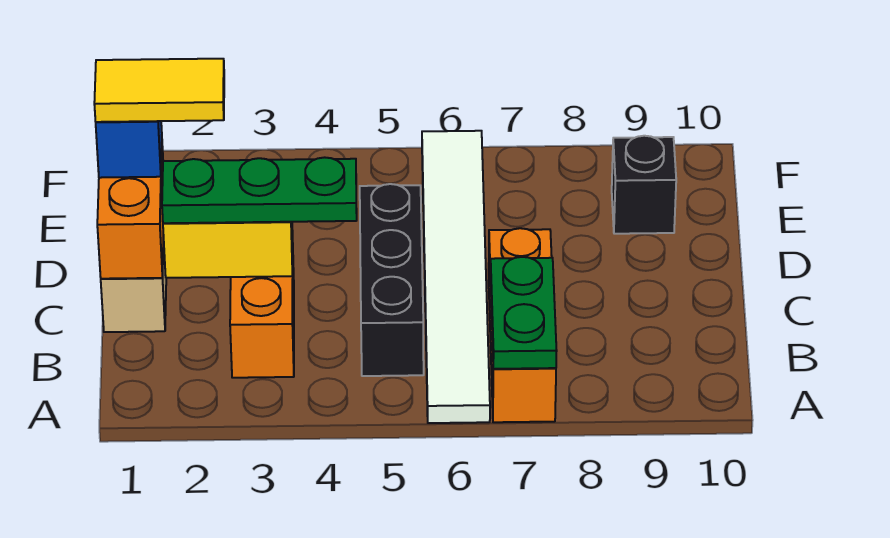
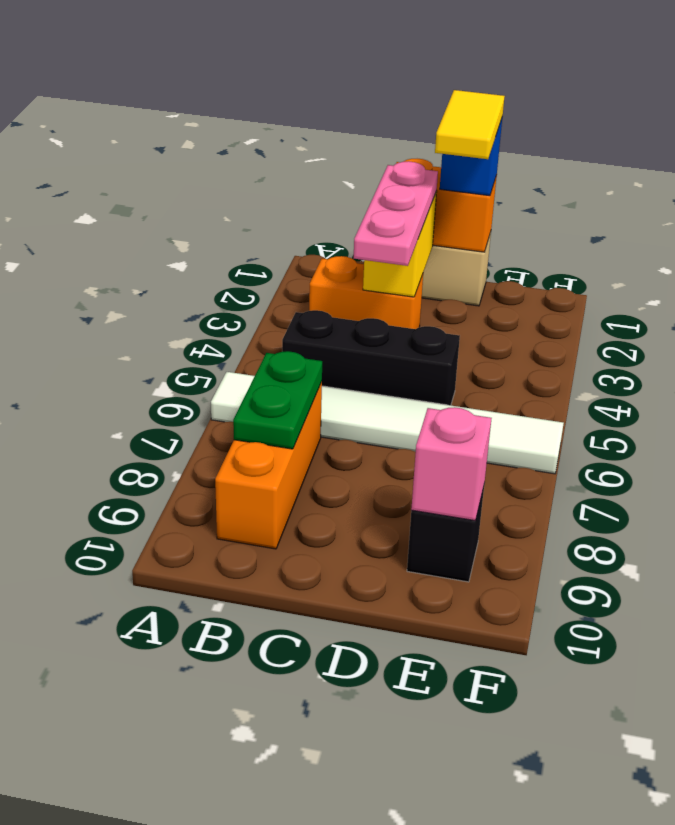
orange brick A7:C7 level 1 -> orange brick B7:B9 level 1
green plate A7:B7 level 2 -> green plate B7:B8 level 2
green plate C2:C4 level 3 -> pink plate C2:C4 level 3
none -> pink brick E9 level 2

